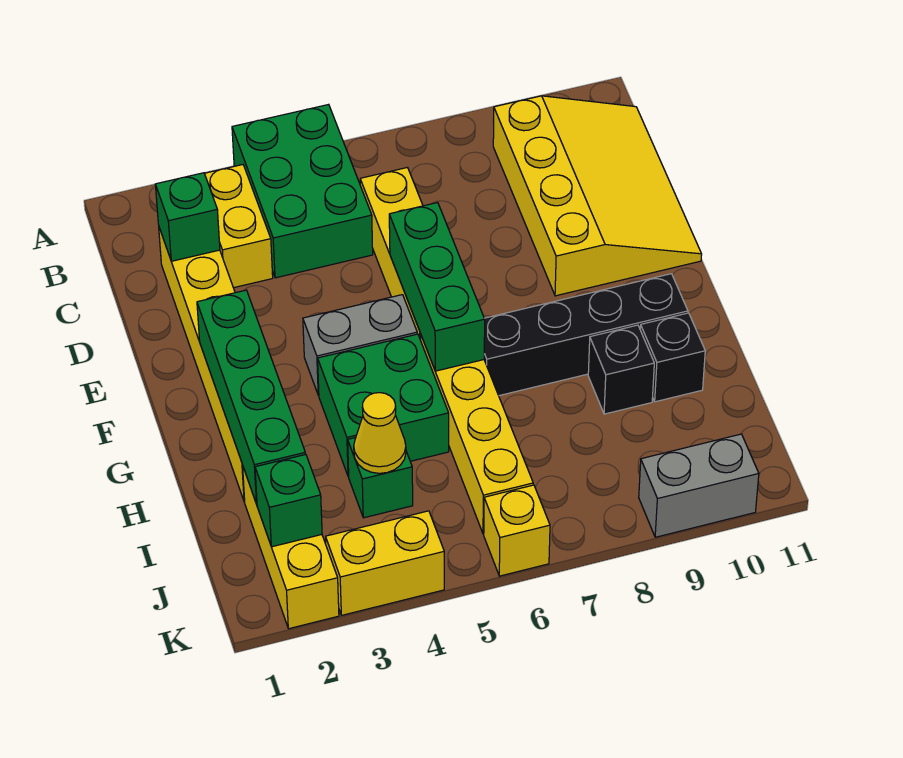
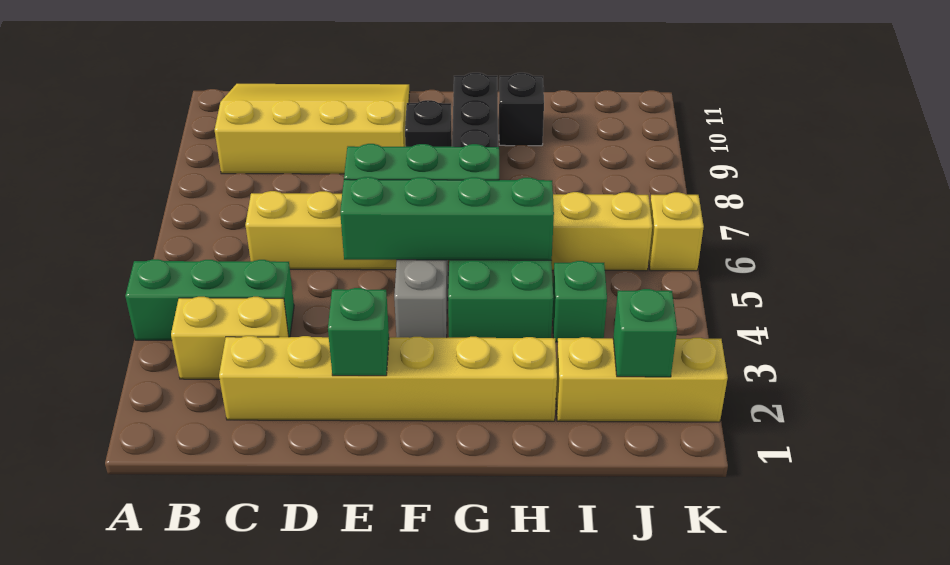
green brick A4:C5 level 1 -> green brick A4:C4 level 1
green brick C2 level 2 -> green brick E2 level 2
green brick F2:I2 level 2 -> green brick E5:H5 level 2
black brick H9 level 1 -> black brick F9 level 1
yellow cone I4 level 2 -> none
yellow brick K3:K4 level 1 -> none
grey brick K9:K10 level 1 -> none

